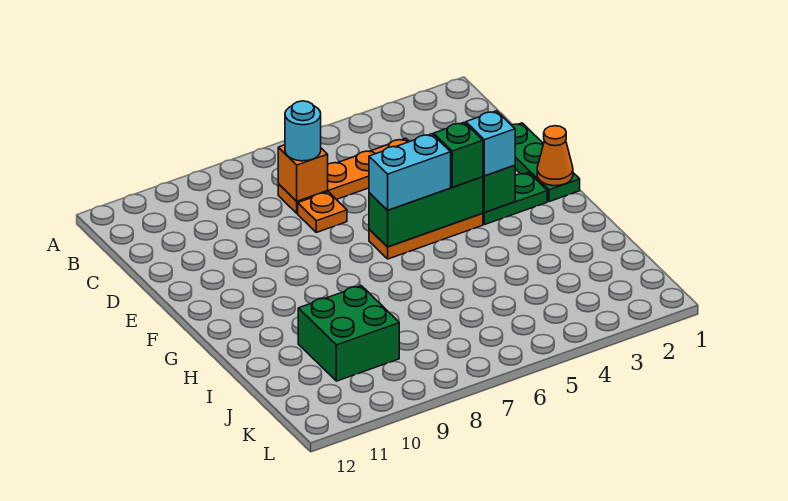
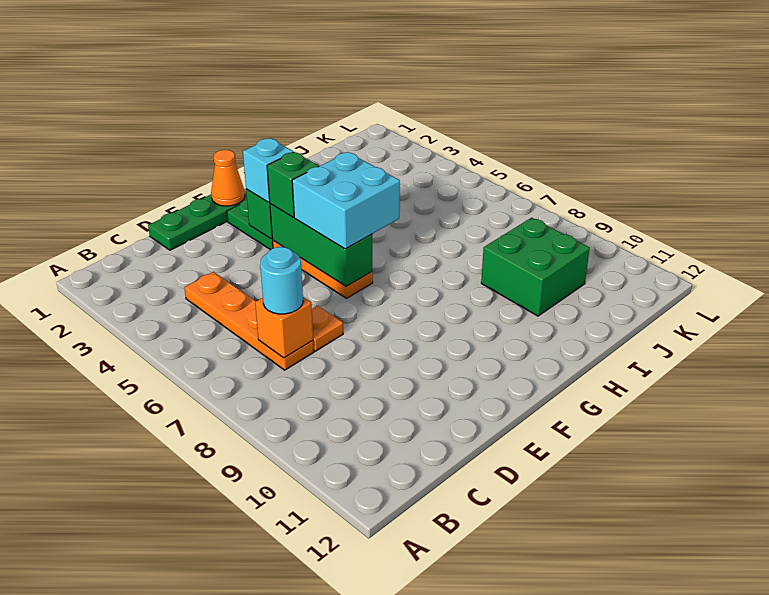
cyan brick F5:F6 level 3 -> cyan brick F5:G6 level 3

